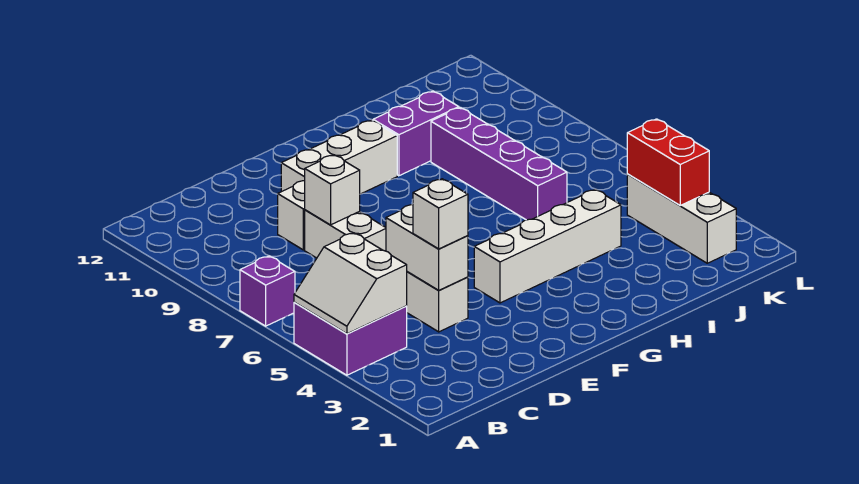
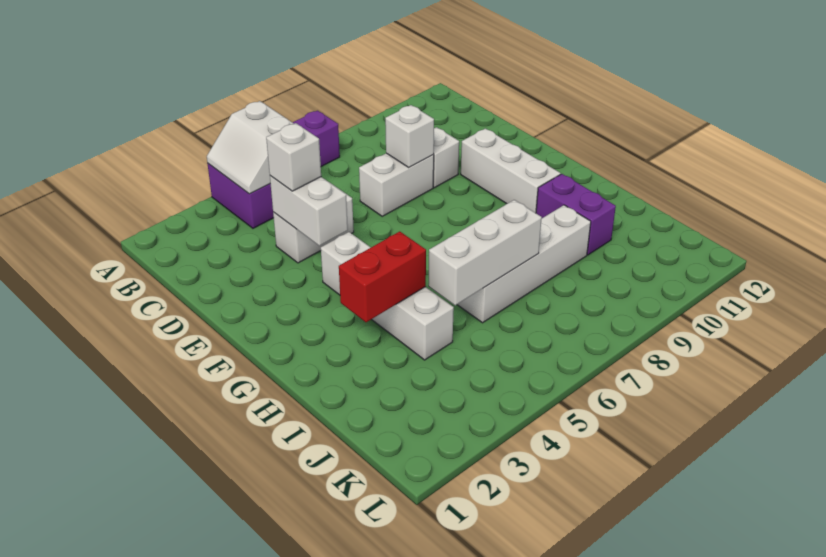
white slope A4:B5 level 2 top B -> white slope A4:B5 level 2 top 5
white brick D4:D5 level 2 -> white brick D4:E4 level 2
purple brick I6:I9 level 1 -> white brick I6:I9 level 1
white brick K2:K4 level 1 -> white brick I5:I7 level 2
red brick K3:K4 level 2 -> red brick H3:H4 level 2

